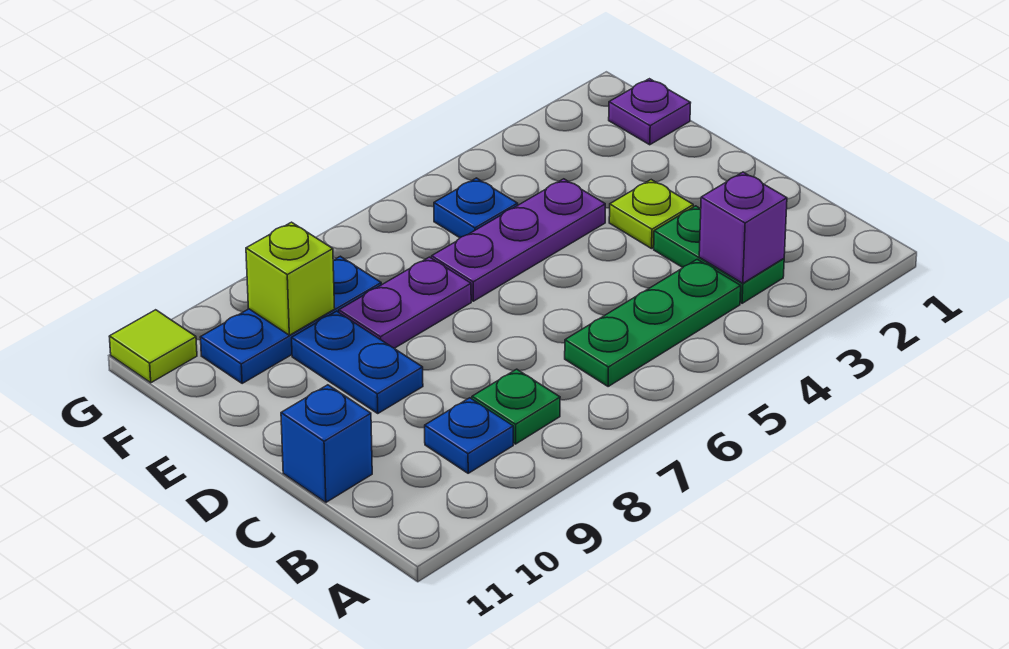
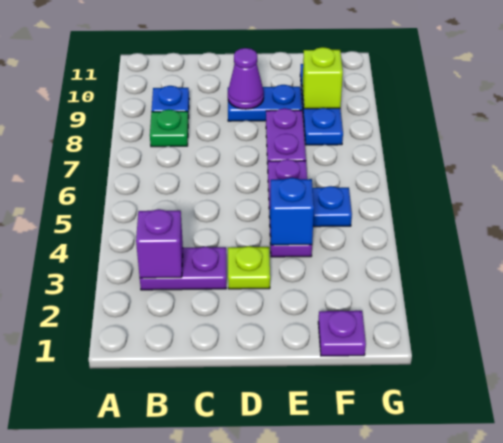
green plate B3:C3 level 1 -> purple plate B3:C3 level 1
green plate B4:B6 level 1 -> none
blue brick C11 level 1 -> blue brick E4 level 2
none -> purple cone D9 level 2
lime tile G11 level 1 -> none

